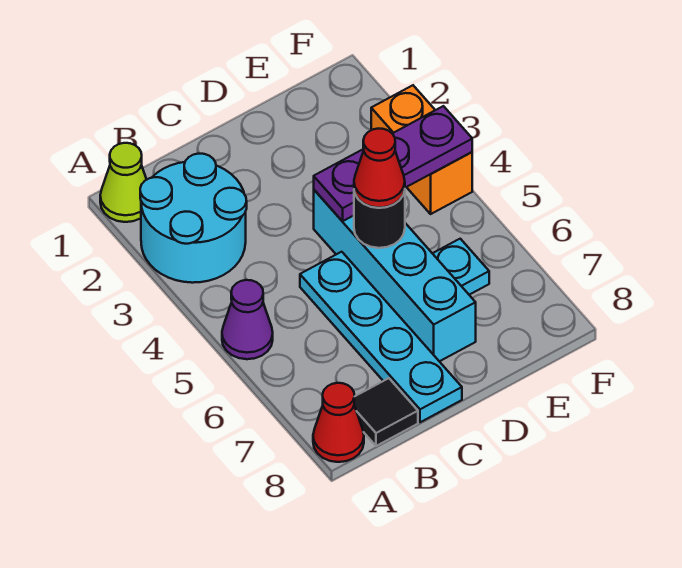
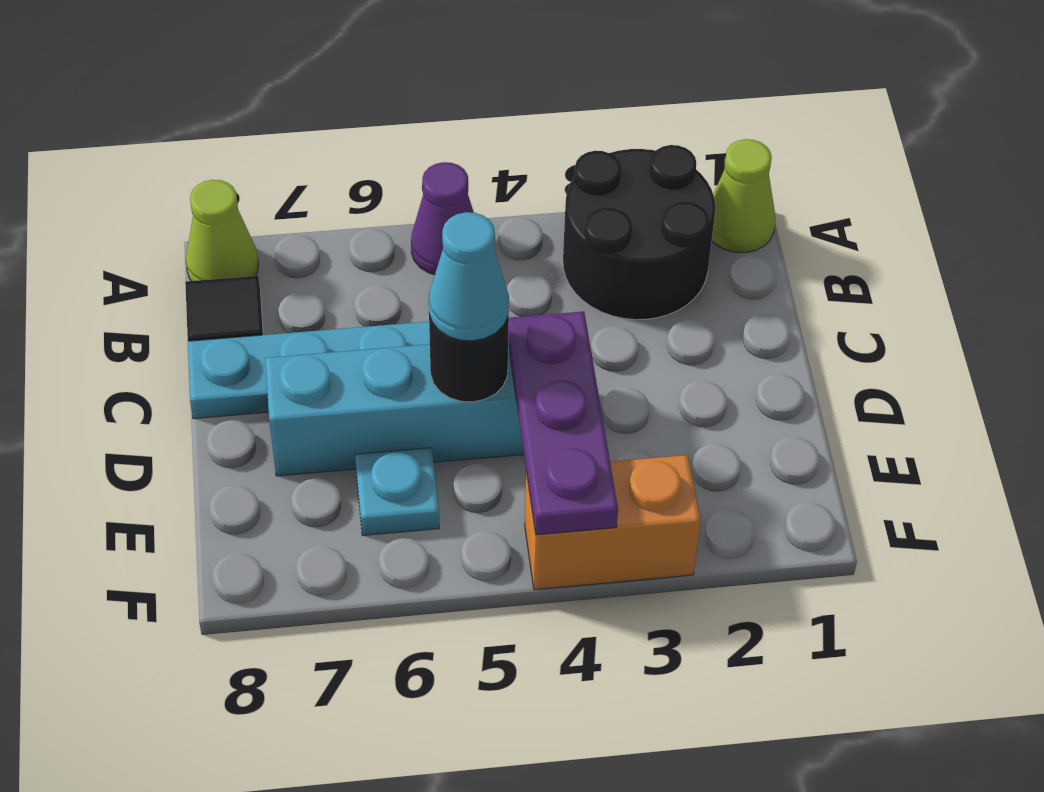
cyan round brick A2:B3 level 1 -> black round brick A2:B3 level 1
red cone A8 level 1 -> lime cone A8 level 1
red cone D5 level 3 -> cyan cone D5 level 3

